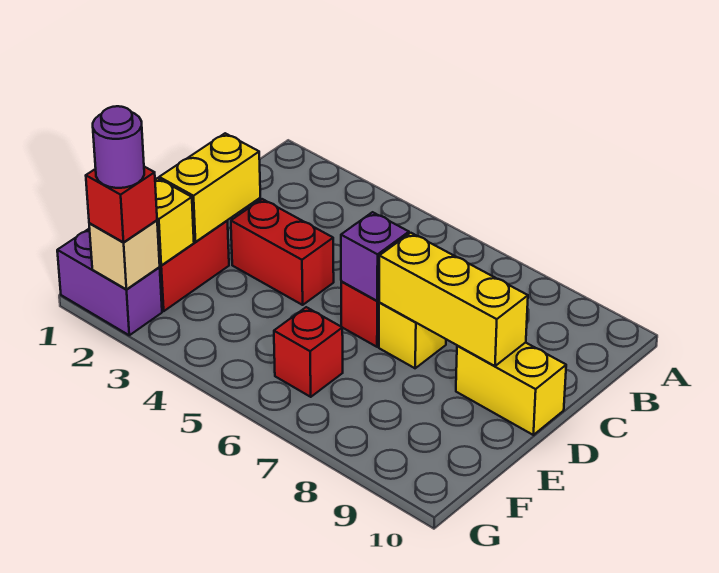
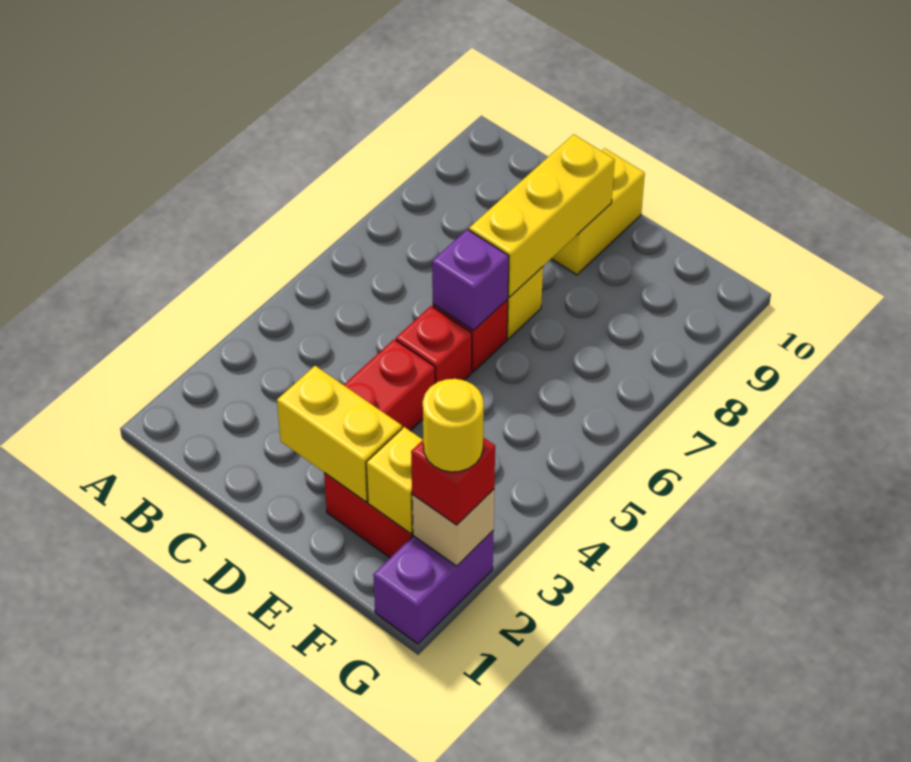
red brick F6 level 1 -> red brick D5 level 1
purple round brick G2 level 4 -> yellow round brick G2 level 4

